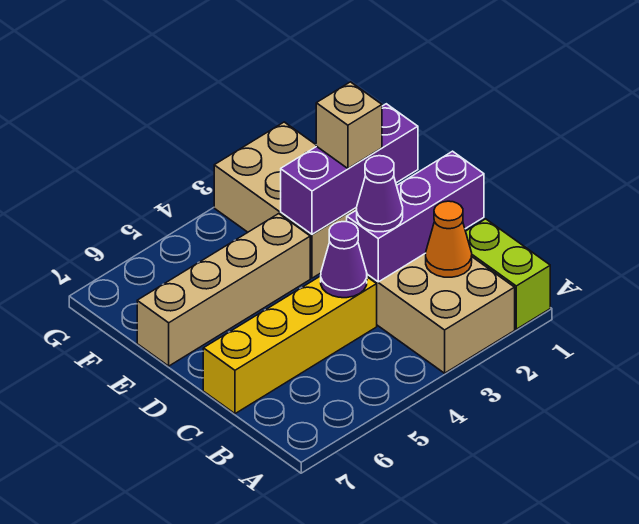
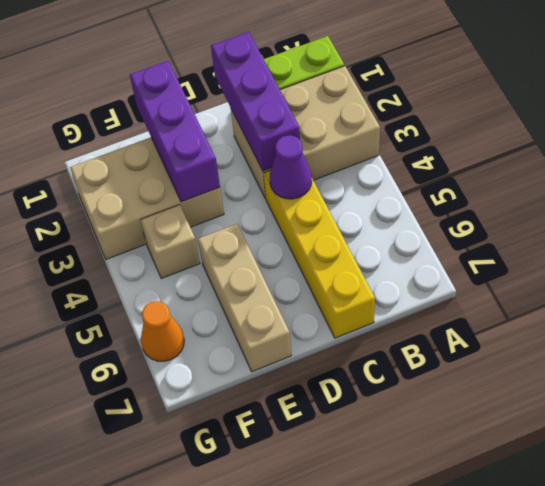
orange cone B2 level 2 -> orange cone G6 level 1
purple cone C3 level 3 -> none
tan brick E2 level 3 -> tan brick F4 level 1
tan brick E4:E7 level 1 -> tan brick E5:E7 level 1

